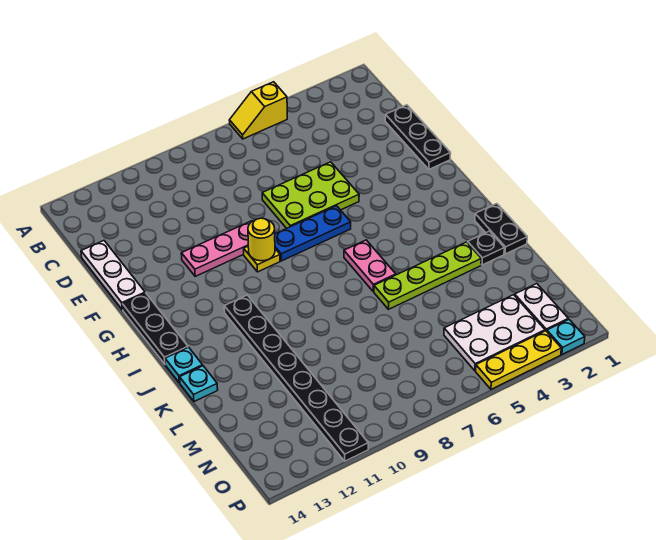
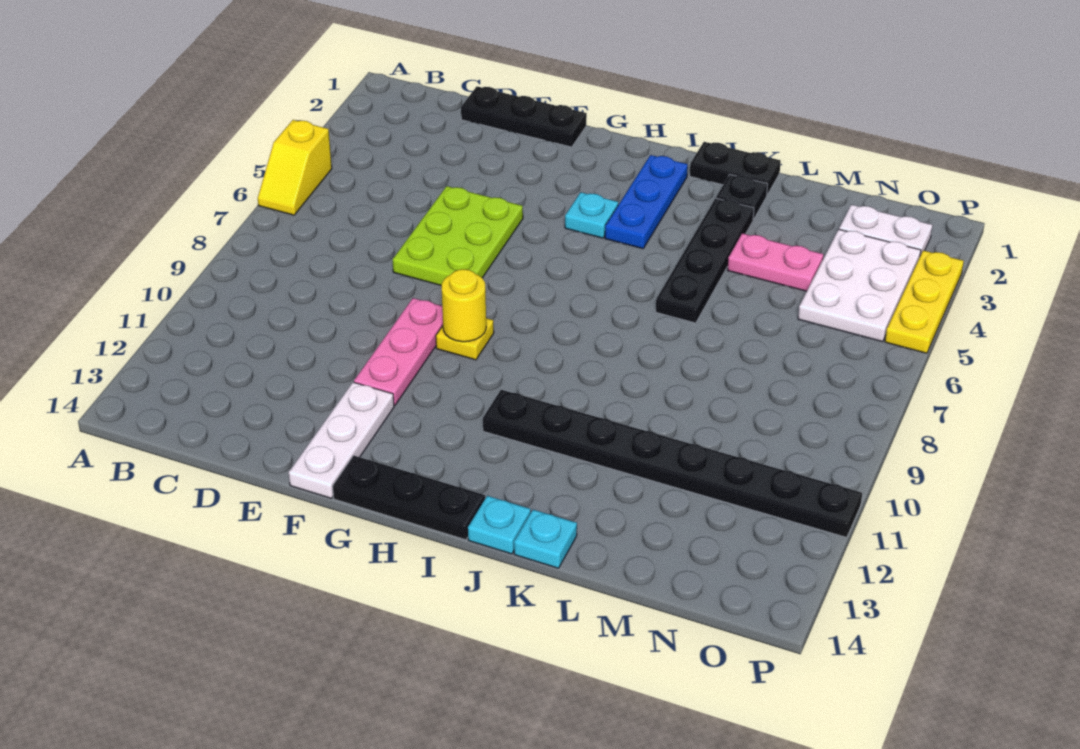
white plate D14:F14 level 1 -> white plate F12:F14 level 1
blue plate G6:G8 level 1 -> blue plate I2:I4 level 1
pink plate I6:J6 level 1 -> pink plate L4:M4 level 1
lime plate K3:K6 level 1 -> black plate K3:K6 level 1
cyan plate P2 level 1 -> cyan plate H4 level 1

